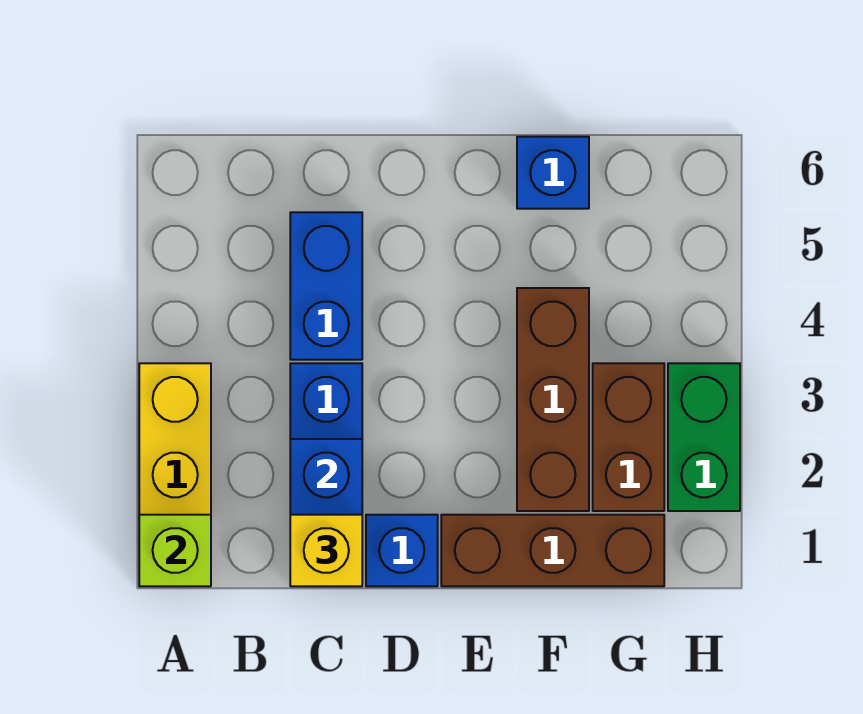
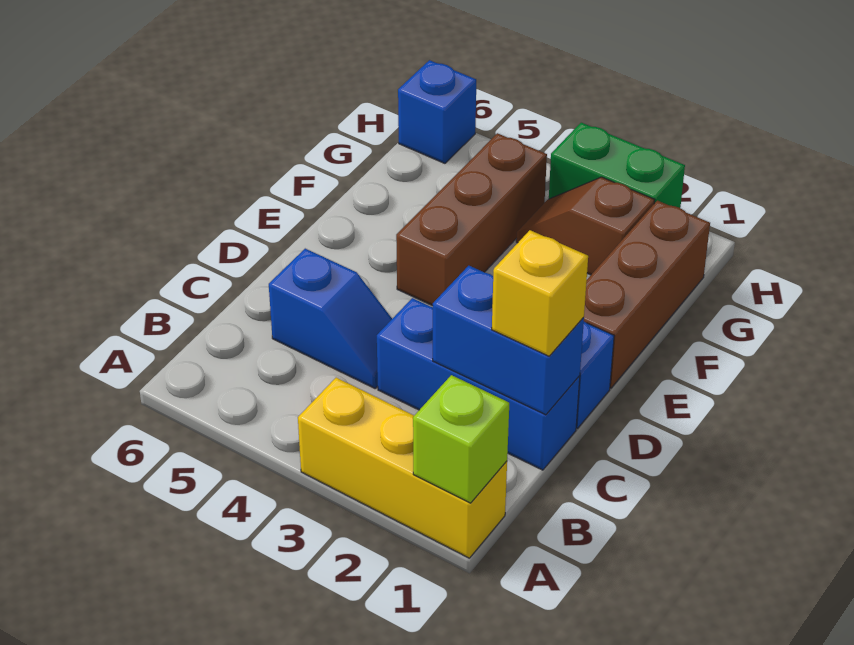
blue brick C4:C5 level 1 -> blue slope C4:C5 level 1 top 5
brown brick F2:F4 level 1 -> brown brick E4:G4 level 1
blue brick F6 level 1 -> blue brick H6 level 1
brown brick G2:G3 level 1 -> brown slope G2:G3 level 1 top 2

